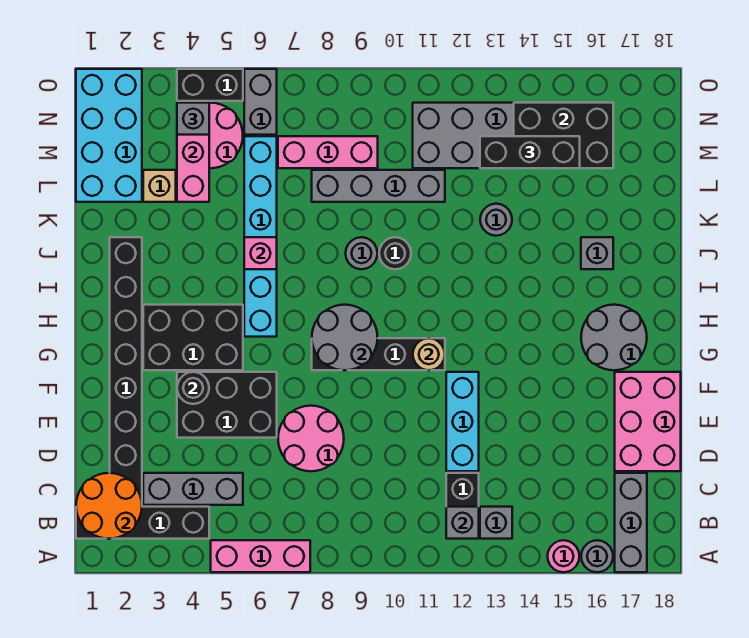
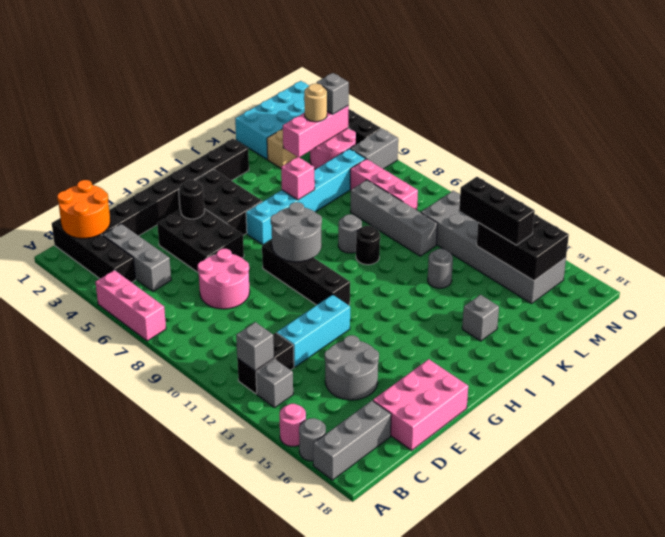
tan round brick G11 level 2 -> tan round brick M4 level 3
grey round brick G16:H17 level 1 -> grey round brick D14:E15 level 1

